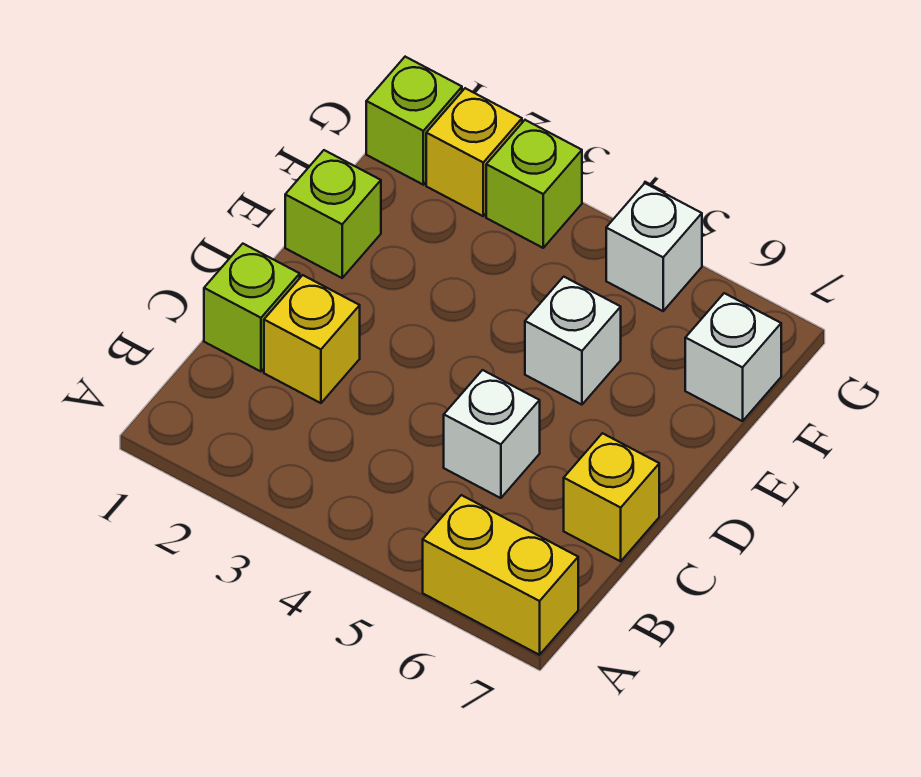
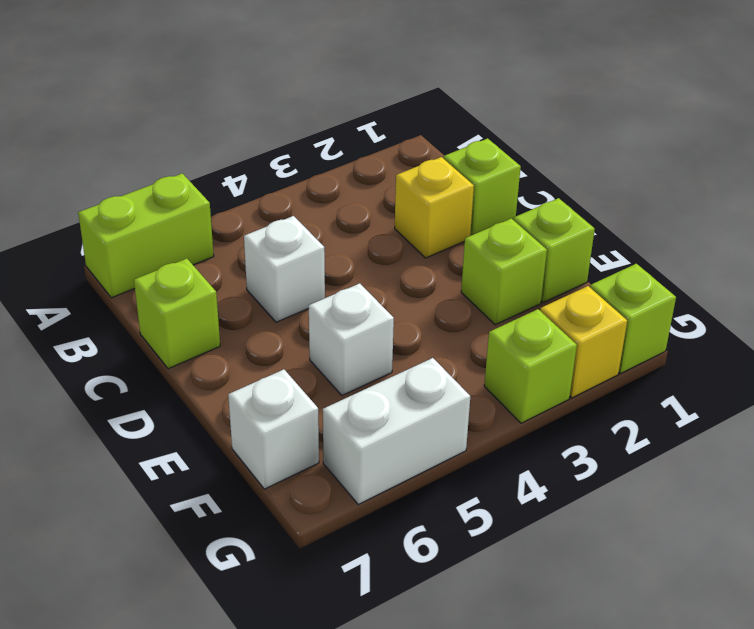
yellow brick A6:A7 level 1 -> lime brick A6:A7 level 1
yellow brick C7 level 1 -> lime brick C7 level 1
none -> lime brick E2 level 1
white brick G5 level 1 -> white brick G5:G6 level 1

